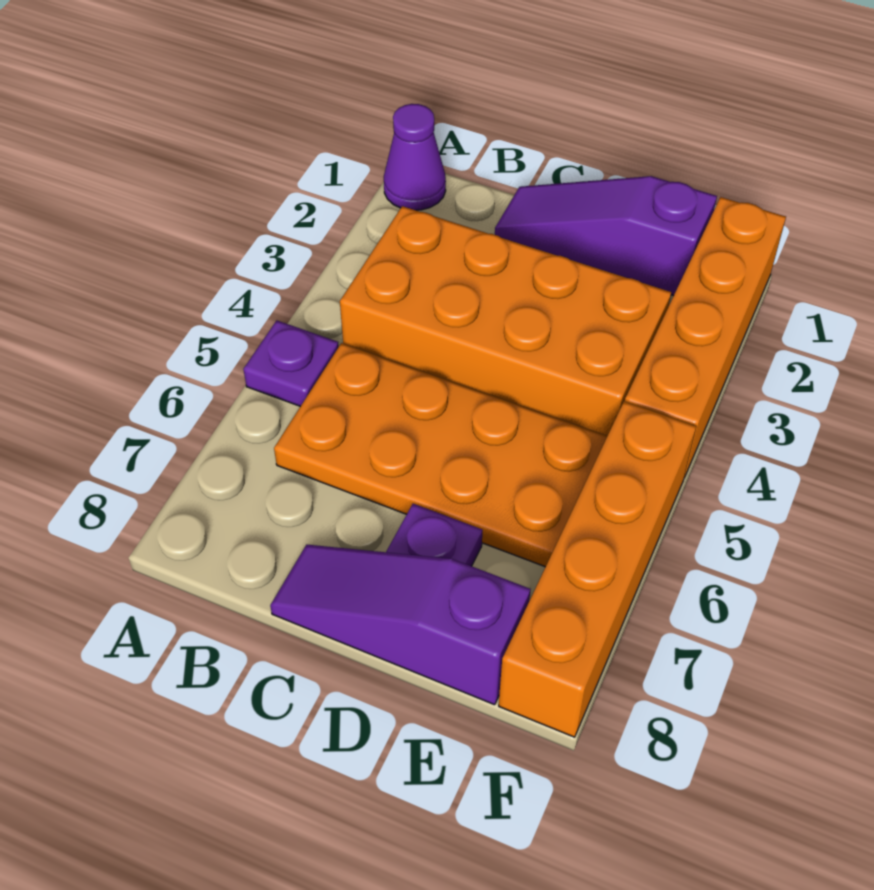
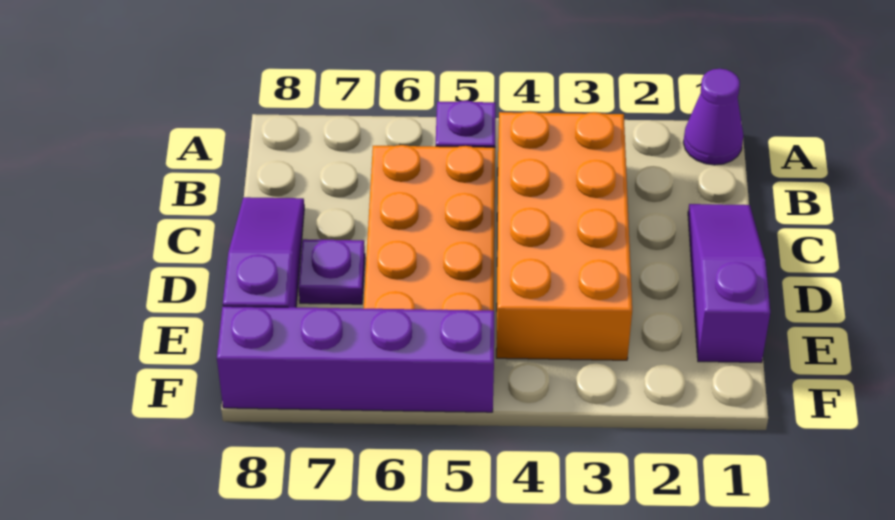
orange brick F1:F4 level 1 -> none
orange brick F5:F8 level 1 -> purple brick F5:F8 level 1

